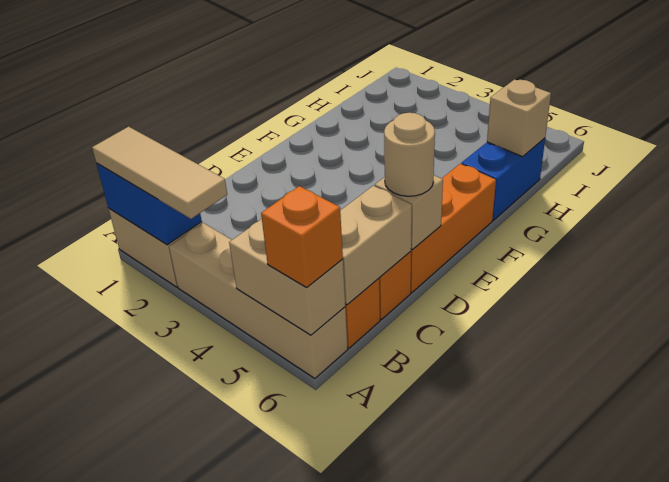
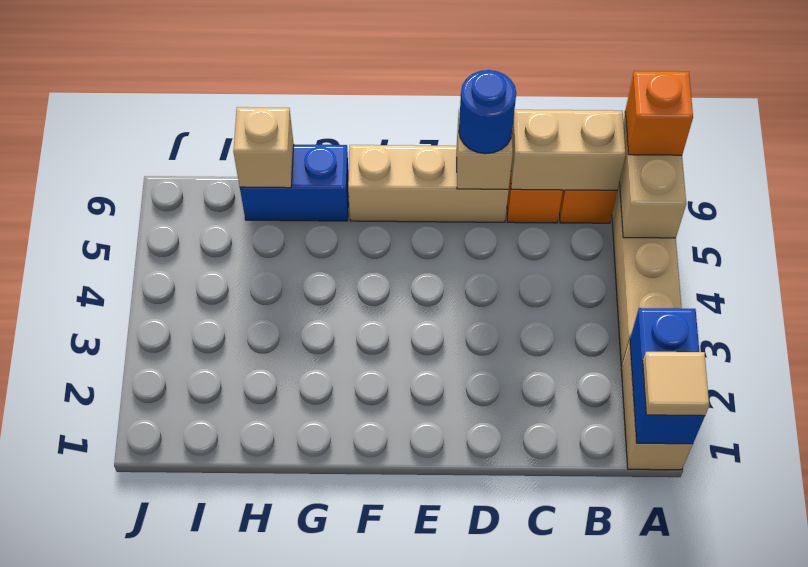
tan tile A1:A3 level 3 -> tan tile A1 level 3
orange brick D6:F6 level 1 -> tan brick D6:F6 level 1
tan round brick D6 level 3 -> blue round brick D6 level 3

